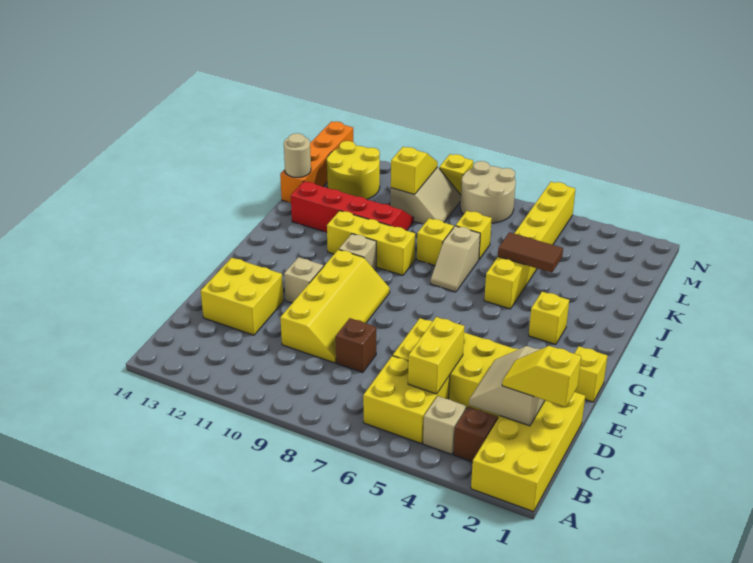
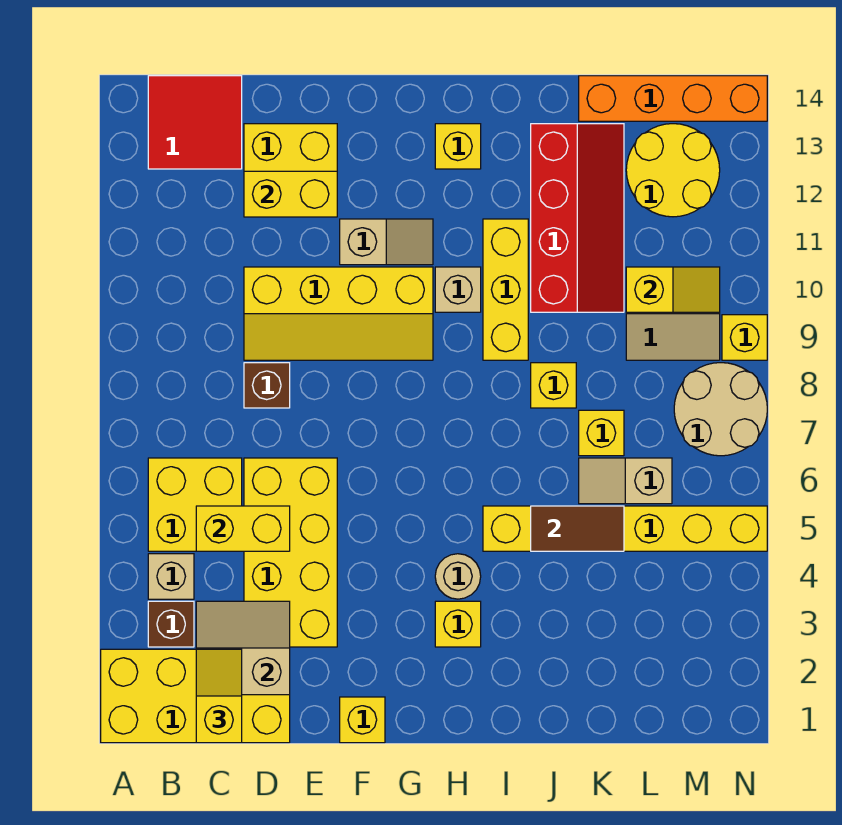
none -> red tile B13:C14 level 1
none -> yellow brick D12:E12 level 2
none -> yellow brick H13 level 1
tan slope I7:J7 level 1 top J -> tan slope K6:L6 level 1 top L
brown tile J4:J5 level 2 -> brown tile J5:K5 level 2
tan round brick K14 level 2 -> tan round brick H4 level 1

